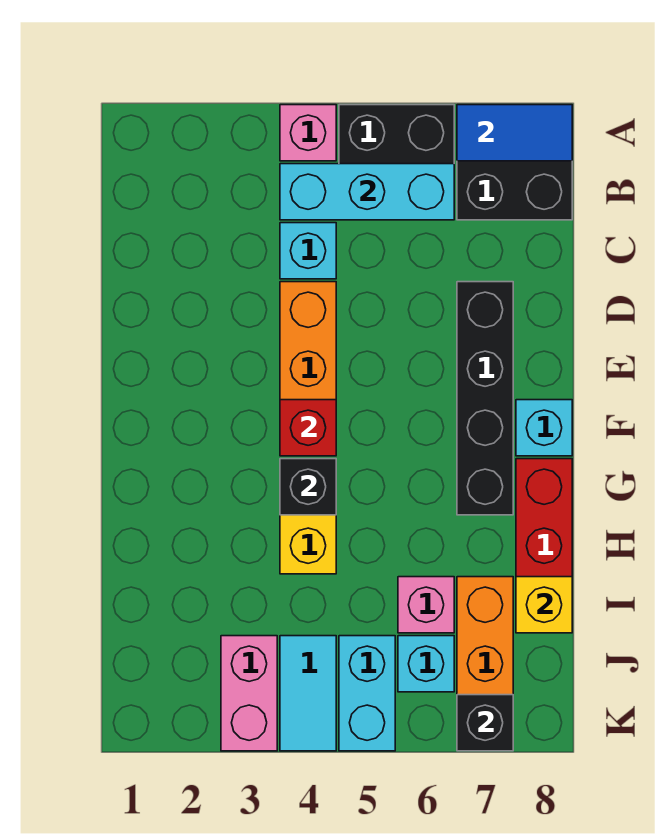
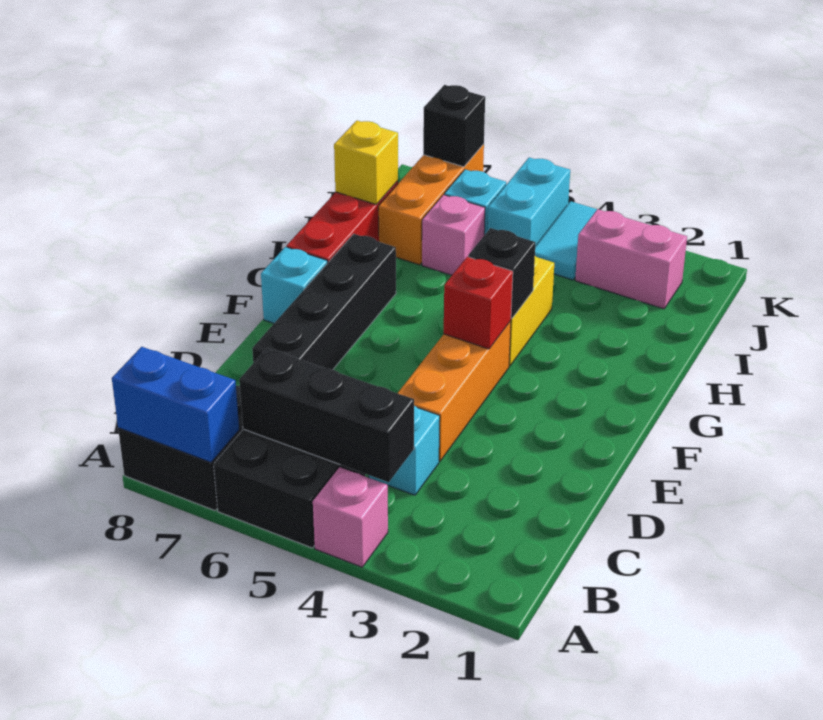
blue tile A7:A8 level 2 -> blue brick A7:A8 level 2
cyan brick B4:B6 level 2 -> black brick B4:B6 level 2
pink brick J3:K3 level 1 -> pink brick J2:J3 level 1

